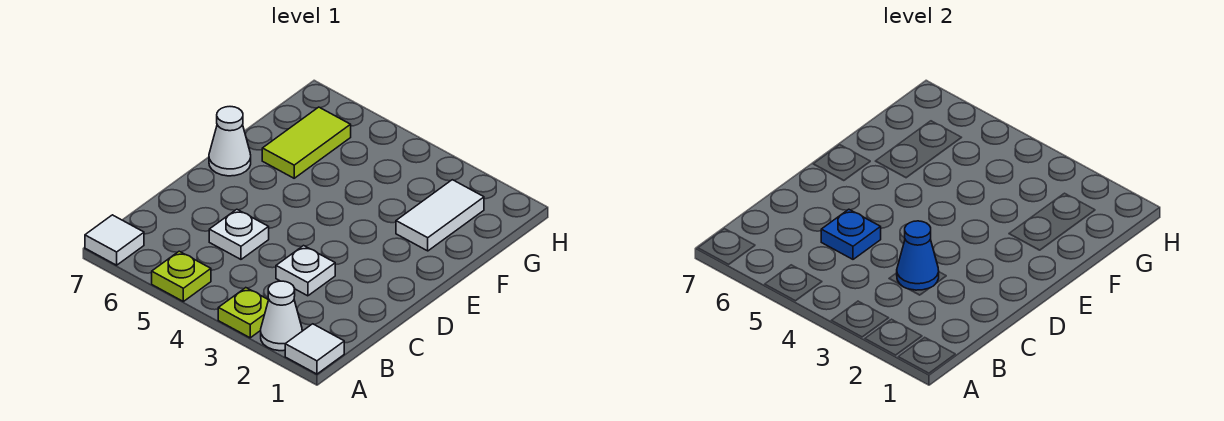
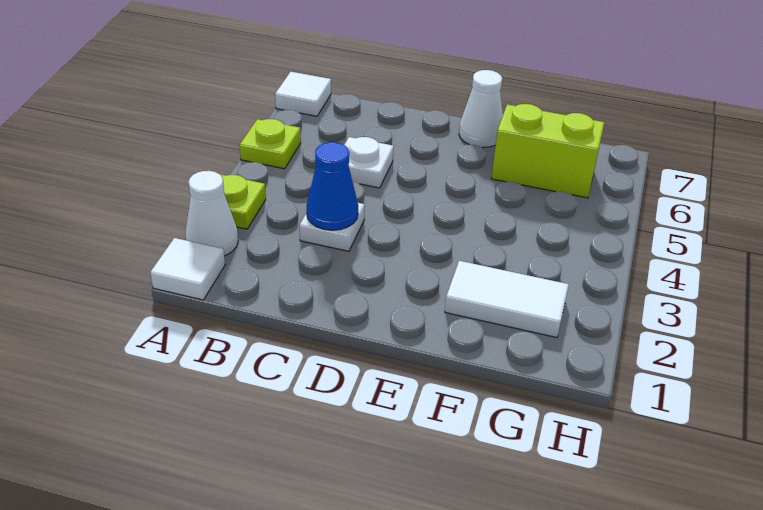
blue plate C5 level 2 -> none
lime tile F6:G6 level 1 -> lime brick F6:G6 level 1

